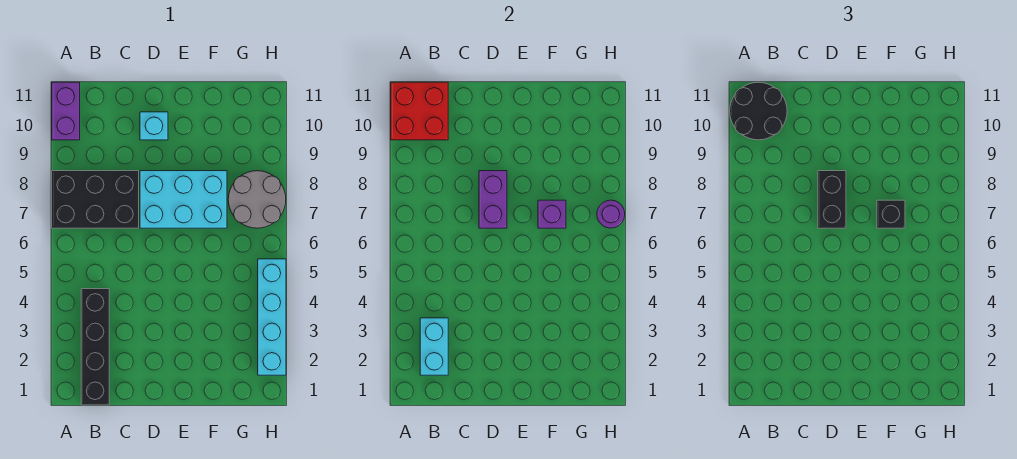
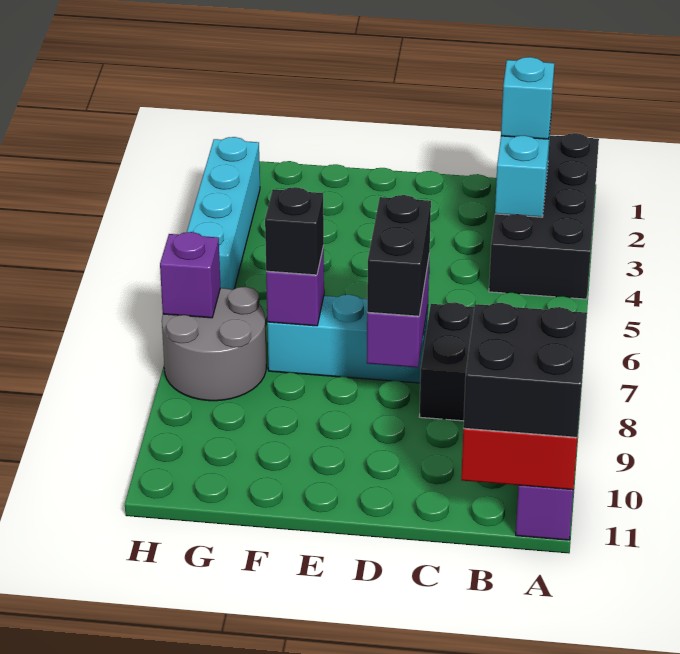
black round brick A10:B11 level 3 -> black brick A10:B11 level 3
black brick B1:B4 level 1 -> black brick A1:B4 level 1
cyan brick D7:F8 level 1 -> cyan brick D7:F7 level 1
cyan brick D10 level 1 -> cyan brick B2 level 3
purple round brick H7 level 2 -> purple brick H7 level 2

